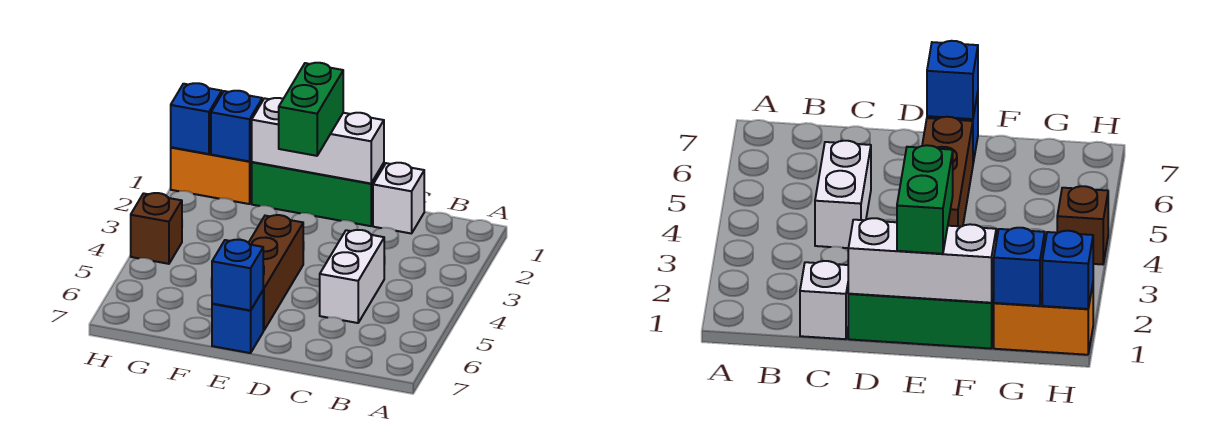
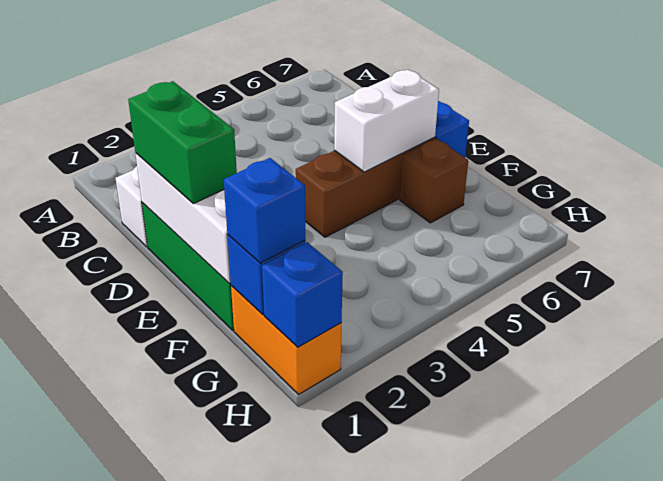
white brick C4:C5 level 1 -> white brick E5:E6 level 2
green brick E1:E2 level 3 -> green brick D1:E1 level 3
blue brick E7 level 2 -> blue brick G1 level 3
brown brick H4 level 1 -> brown brick F6 level 1

